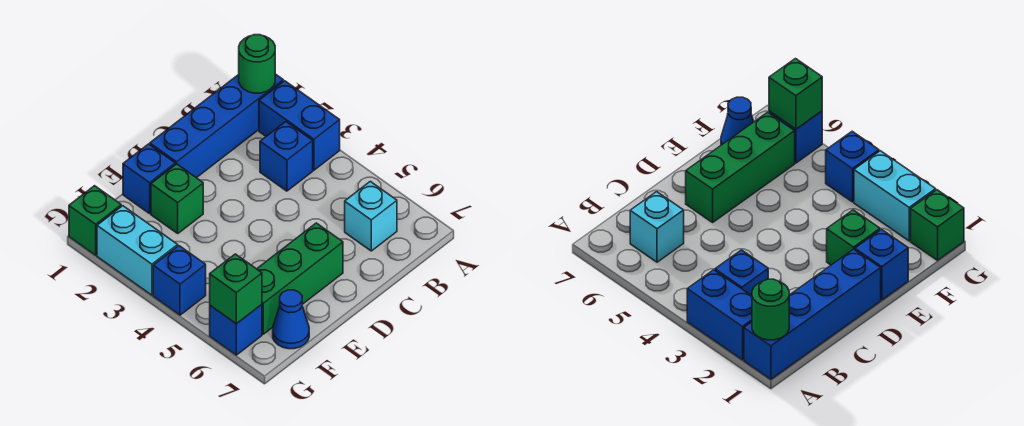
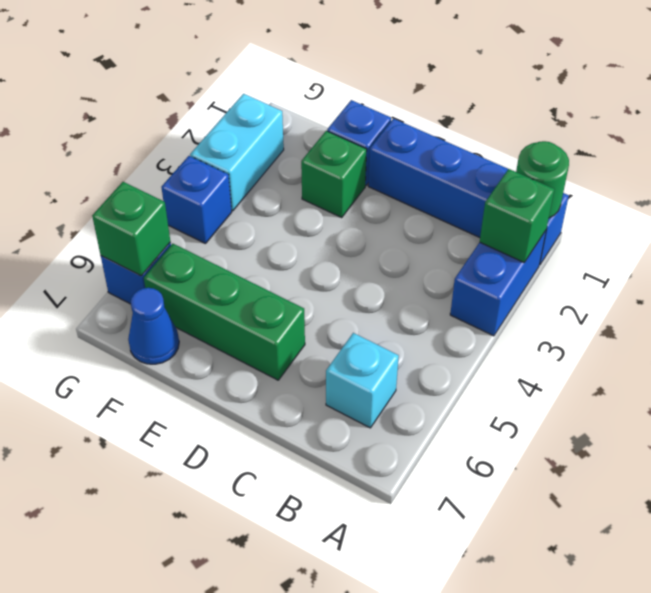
blue brick B3 level 1 -> none
green brick G1 level 1 -> green brick A2 level 2

